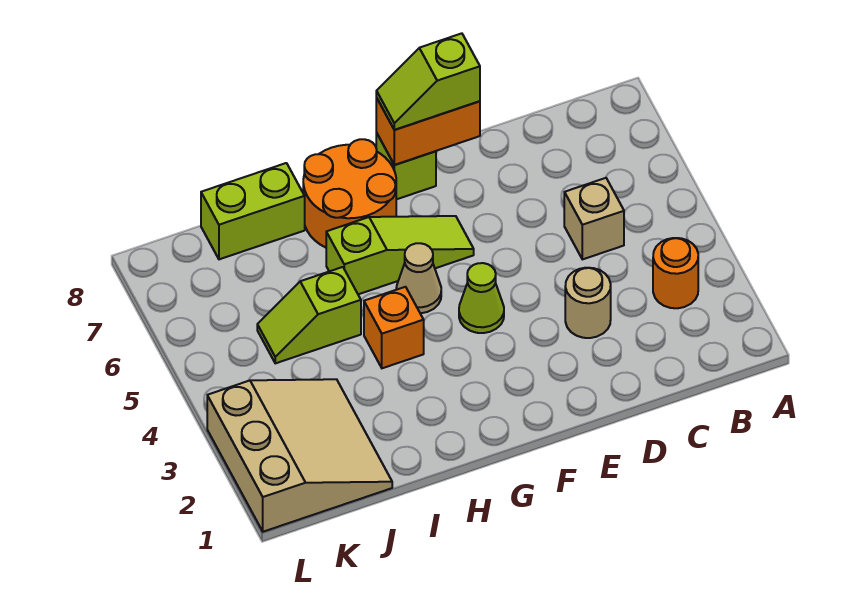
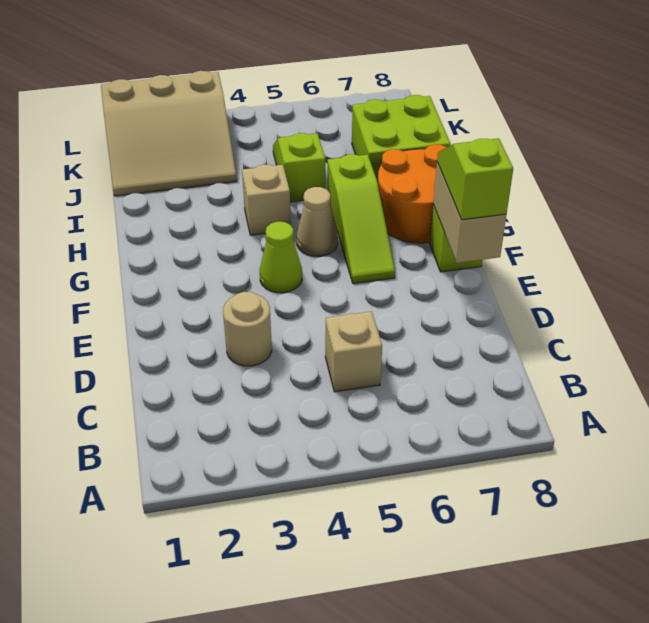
orange round brick B3 level 1 -> none
orange brick E8:F8 level 2 -> tan brick E8:F8 level 2
orange brick H4 level 1 -> tan brick H4 level 1
lime brick I8:J8 level 1 -> lime brick I7:J8 level 1

